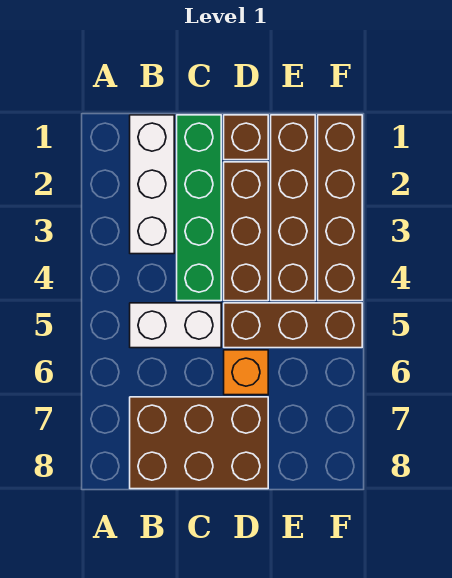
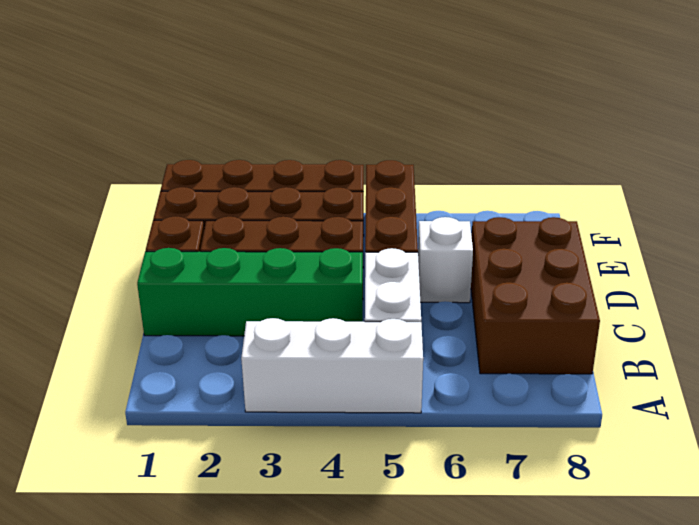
white brick B1:B3 level 1 -> white brick A3:A5 level 1
orange brick D6 level 1 -> white brick D6 level 1

